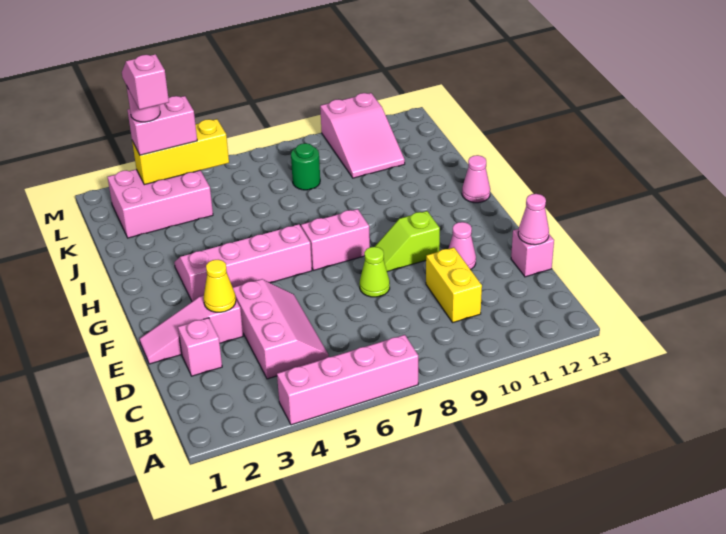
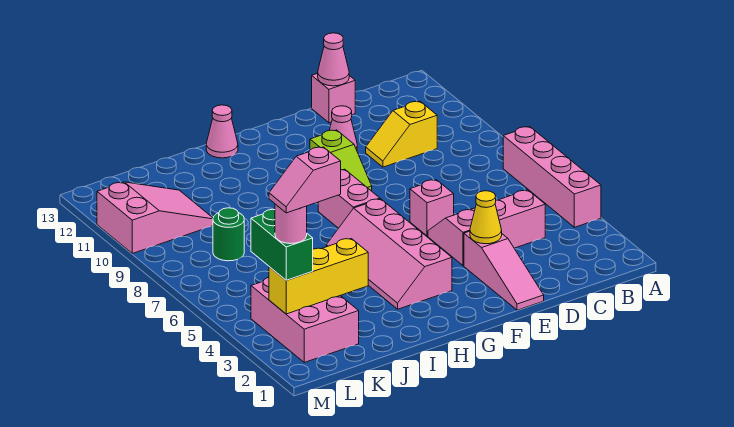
yellow brick C10:D10 level 1 -> yellow slope C10:D10 level 1 top C
pink brick D2 level 1 -> pink brick E6 level 1
lime cone E8 level 1 -> none
yellow brick L3:L5 level 2 -> yellow brick J3:L3 level 2
pink brick L3:L4 level 3 -> green brick L3:L4 level 3

